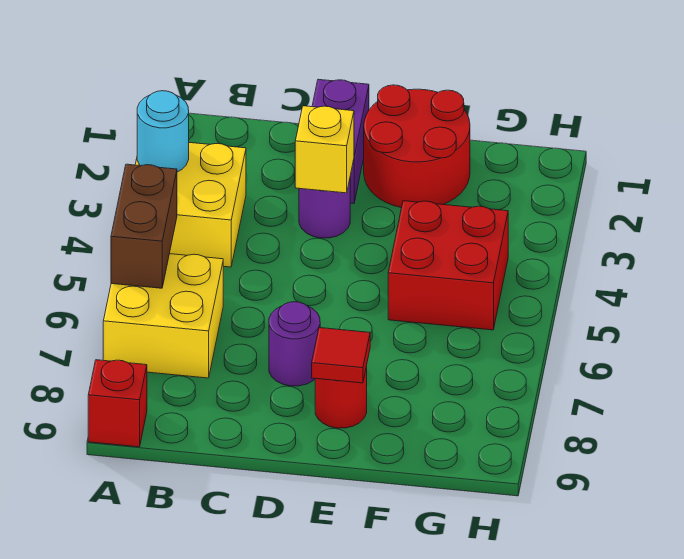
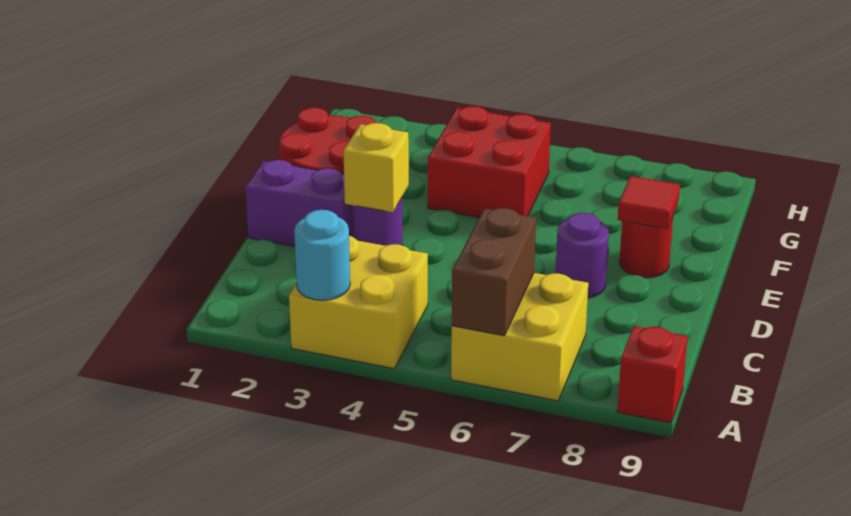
brown brick A5:A6 level 2 -> brown brick A6:B6 level 2

